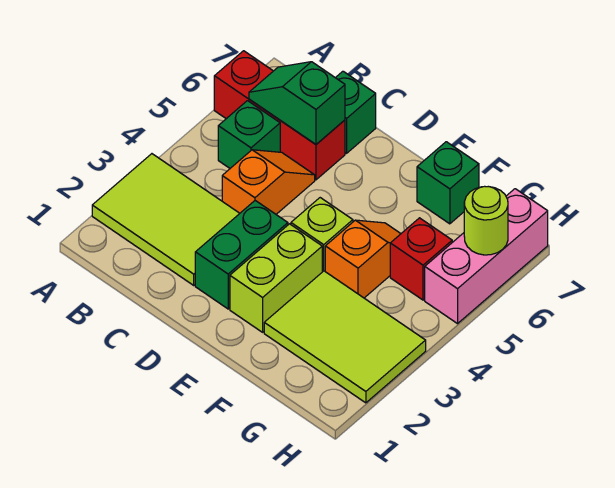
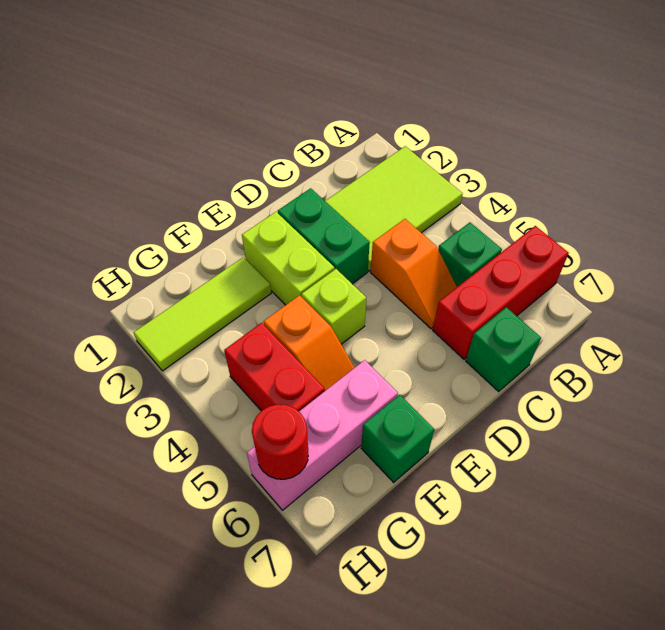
green slope B6:C6 level 2 top C -> none
lime tile F2:H3 level 1 -> lime tile F2:H2 level 1
red brick G5 level 1 -> red brick G4:G5 level 1
pink brick H5:H7 level 1 -> pink brick F6:H6 level 1
lime round brick H6 level 2 -> red round brick H6 level 2

